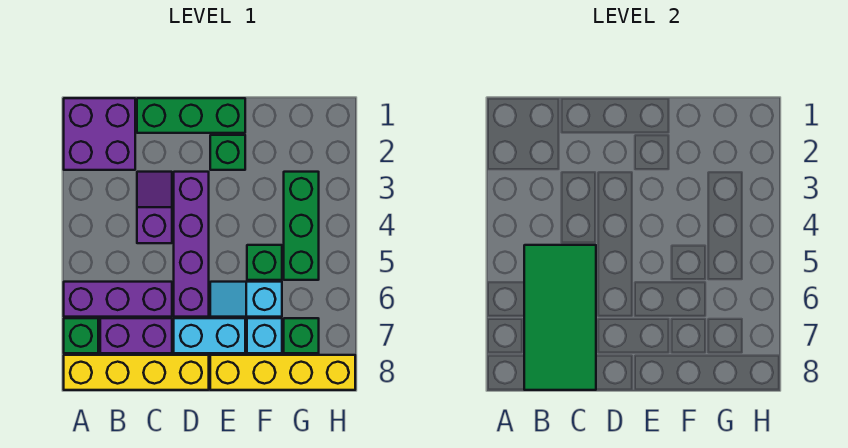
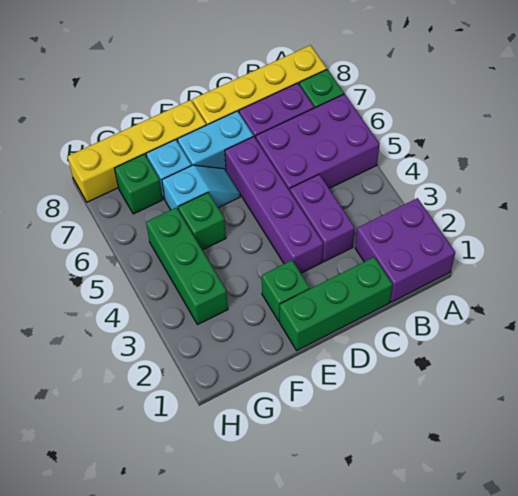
purple brick A6:C6 level 1 -> purple brick A5:C6 level 1
green tile B5:C8 level 2 -> none
purple slope C3:C4 level 1 top 4 -> purple brick C3:C4 level 1

